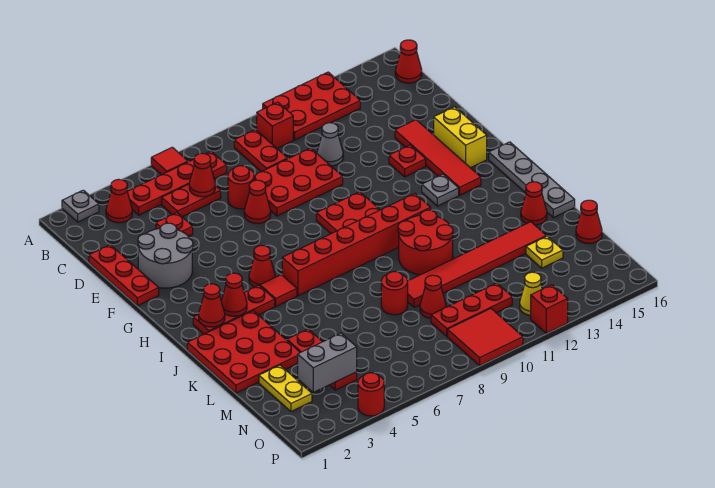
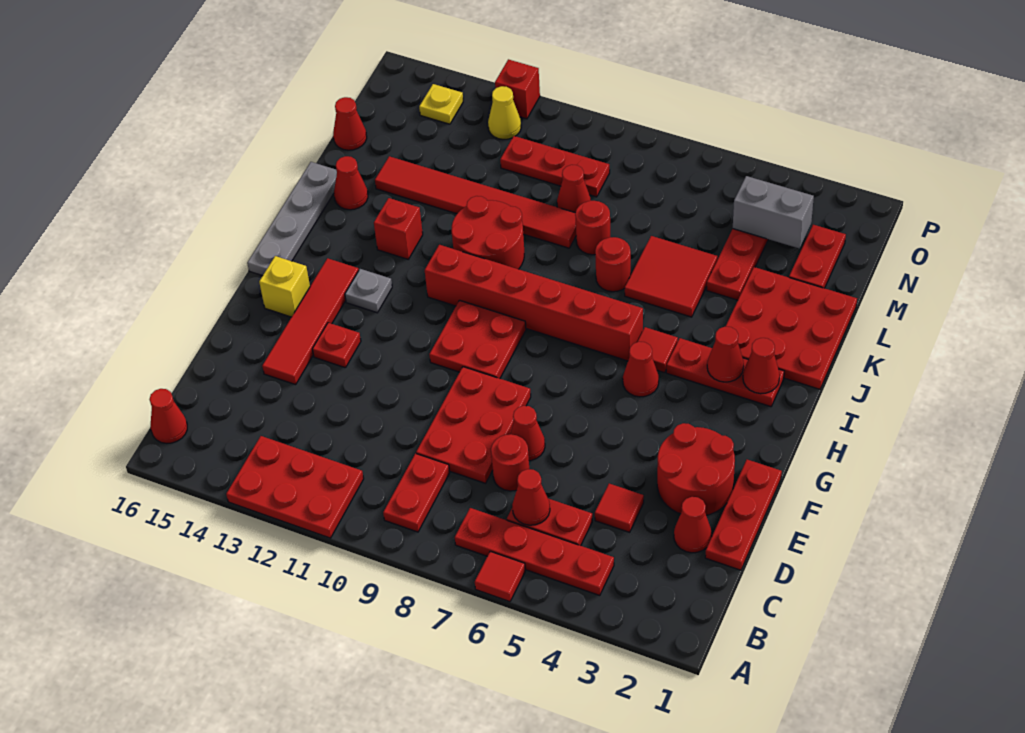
grey plate A2 level 1 -> none
red cone B3 level 1 -> red cone D2 level 1
red brick B10 level 1 -> red brick J13 level 1
red plate D4 level 1 -> red tile D4 level 1
red plate D8:E10 level 1 -> red plate D8:F9 level 1
grey cone D11 level 1 -> none
grey round brick E2:F3 level 1 -> red round brick E2:F3 level 1
yellow brick F15:G15 level 1 -> yellow brick G15 level 1
yellow plate M2:N2 level 1 -> red plate M2:N2 level 1
yellow plate M14 level 1 -> yellow plate O14 level 1
red tile O9:P10 level 1 -> red tile K5:L6 level 1
red round brick P4 level 1 -> red round brick K7 level 1

